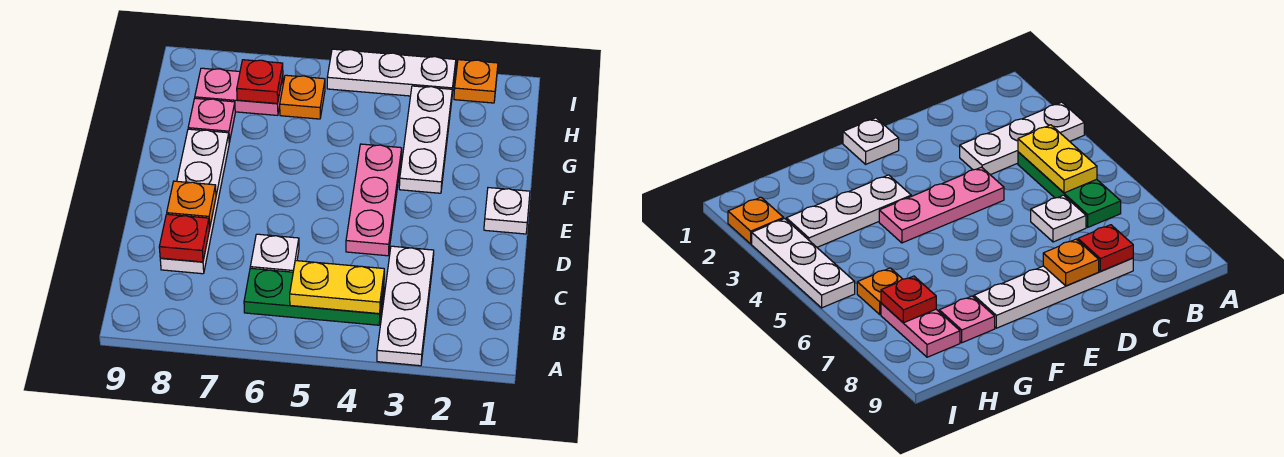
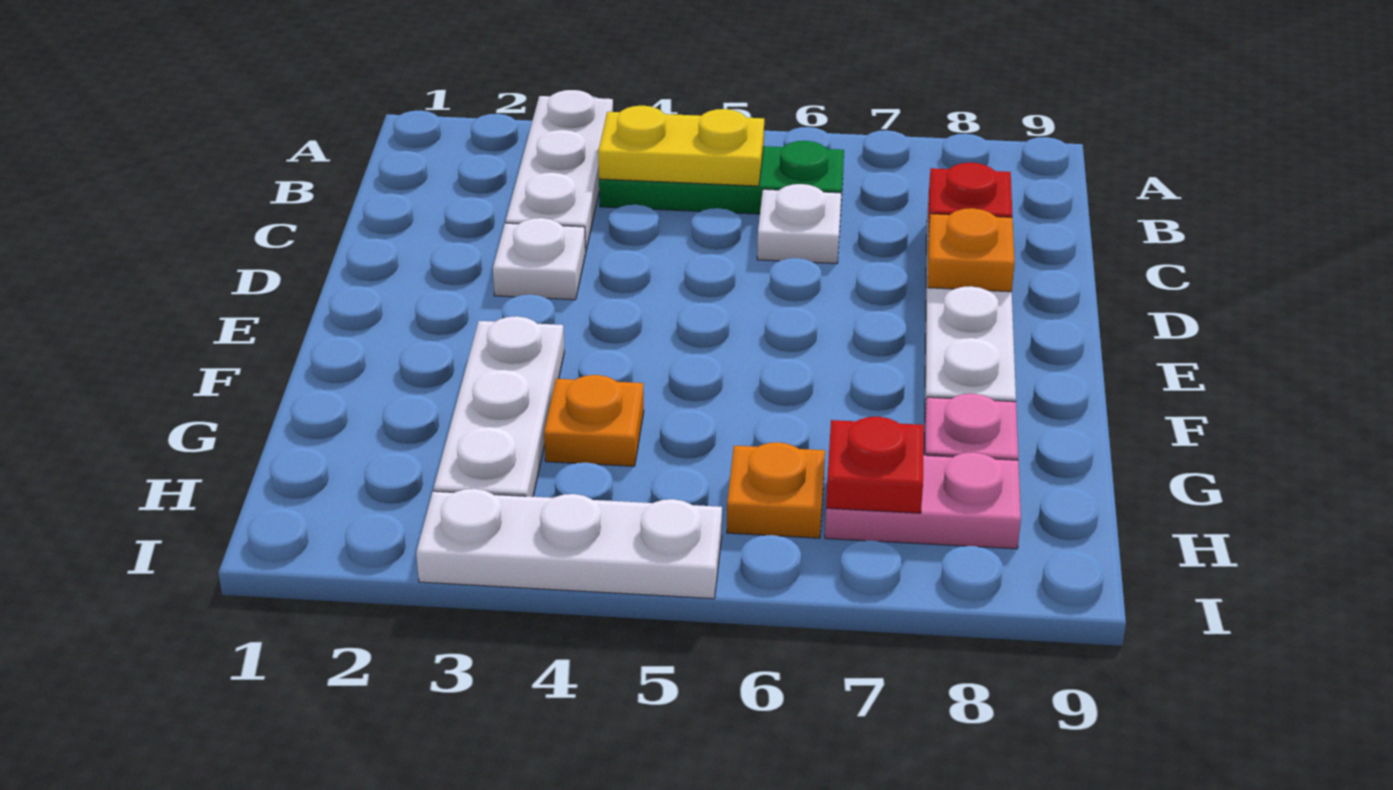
pink plate D4:F4 level 1 -> none
white plate E1 level 1 -> white plate D3 level 1
orange plate I2 level 1 -> orange plate G4 level 1

